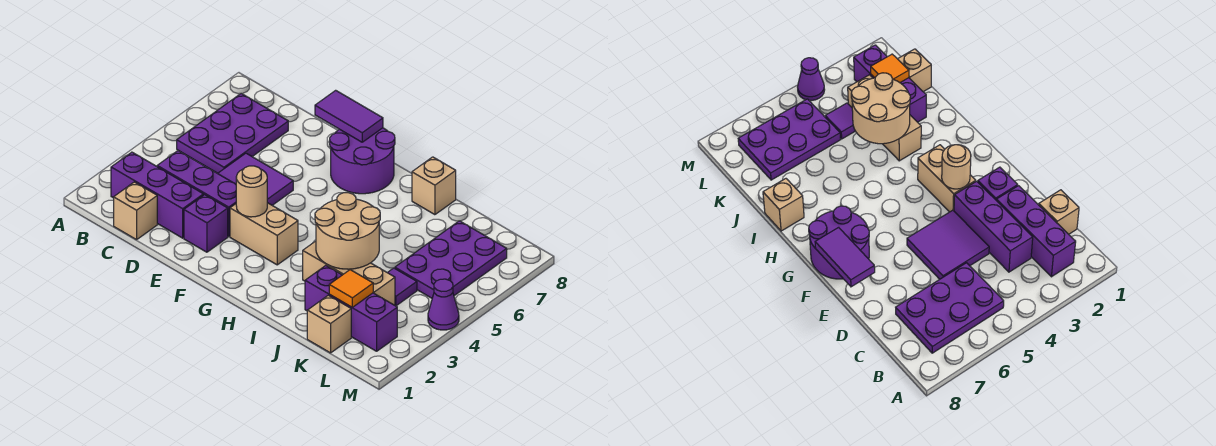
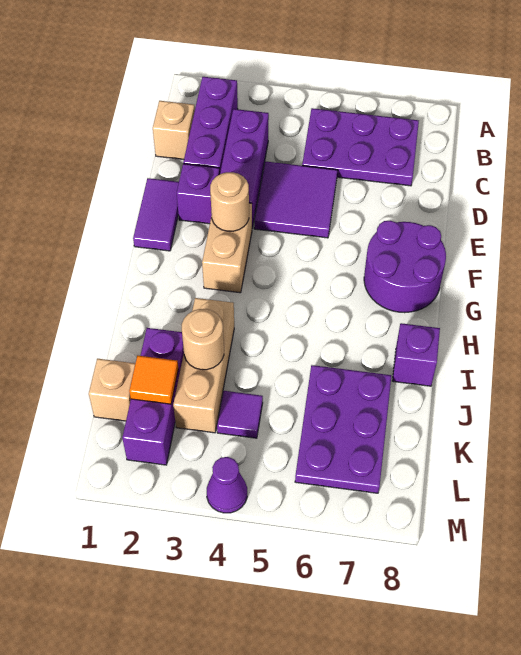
purple tile E8:F8 level 2 -> purple tile E1:F1 level 1
tan round brick I3:J4 level 2 -> tan round brick J3 level 2
tan brick I8 level 1 -> purple brick I8 level 1
purple plate K5:L7 level 1 -> purple plate J6:L7 level 1

